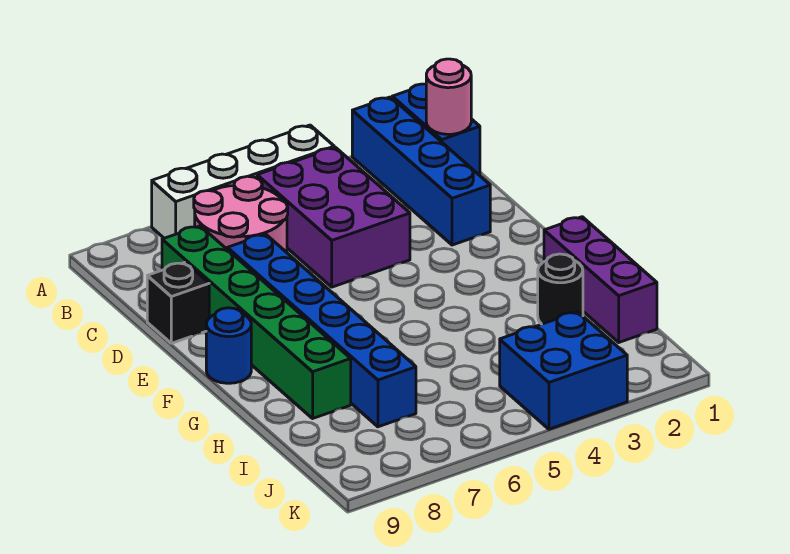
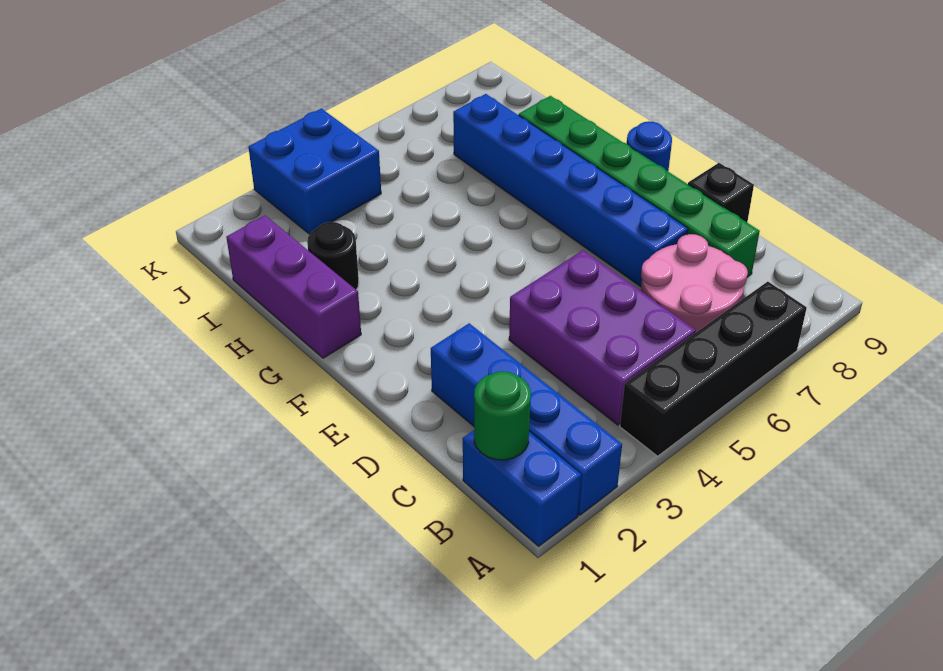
white brick A4:A7 level 1 -> black brick A4:A7 level 1
pink round brick B1 level 2 -> green round brick B1 level 2

